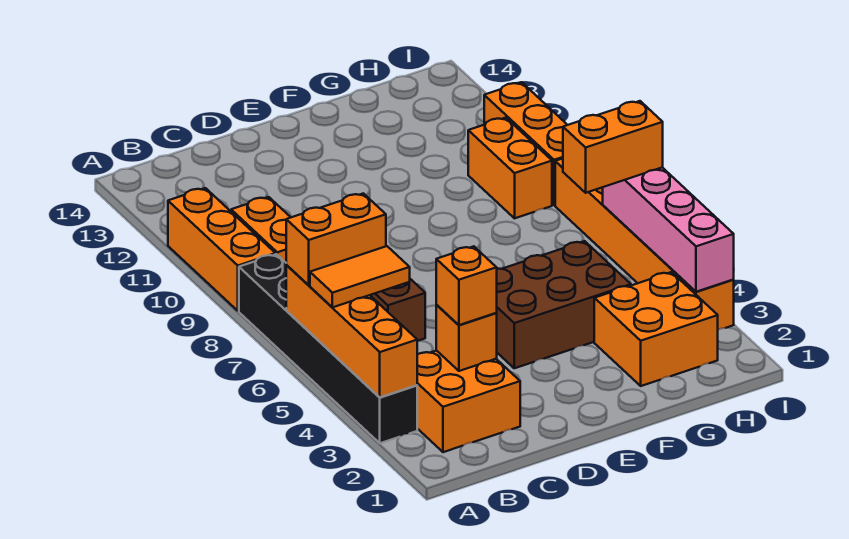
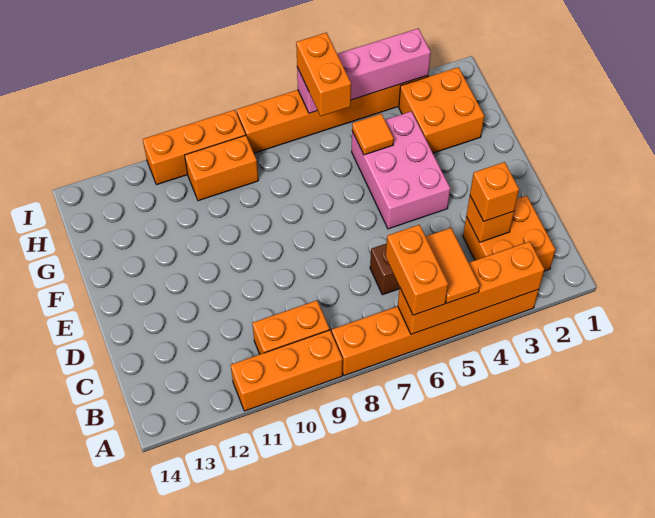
black brick A3:A8 level 1 -> orange brick A3:A8 level 1
brown brick E4:G5 level 1 -> pink brick E4:G5 level 1
none -> orange tile G5 level 2

